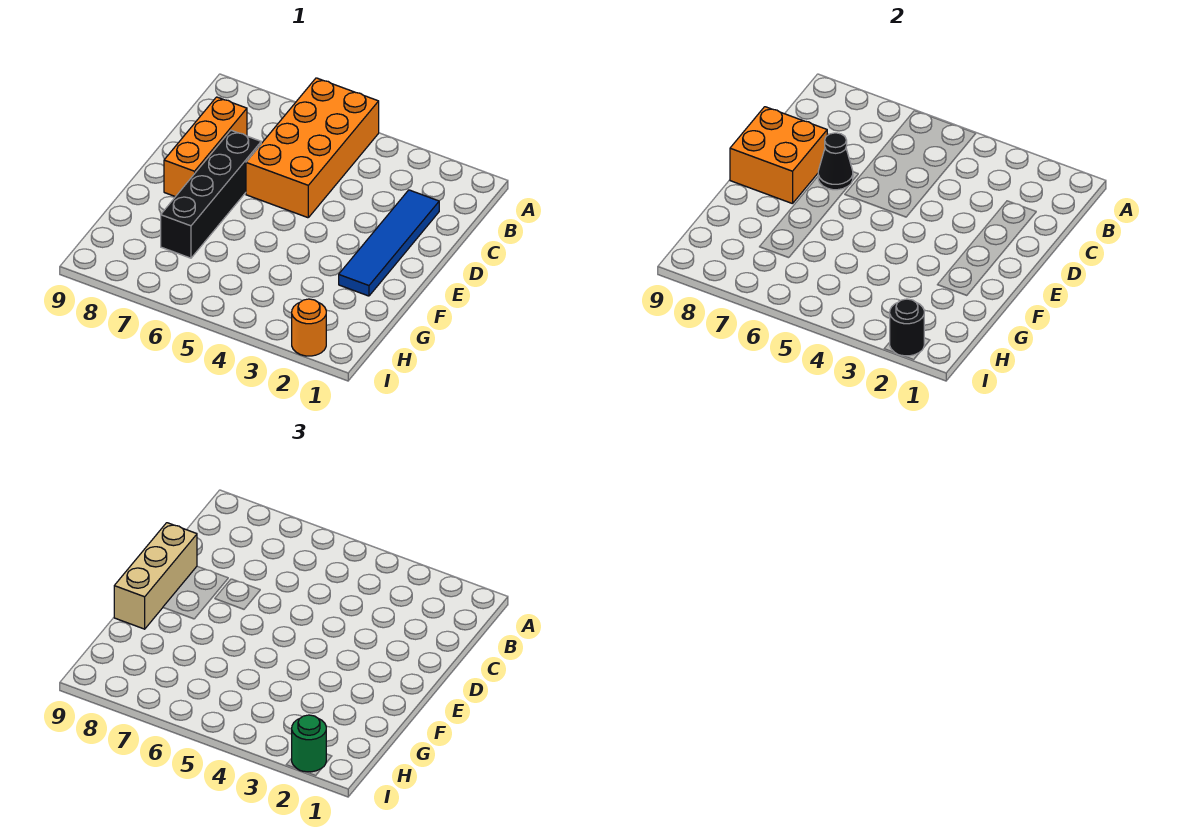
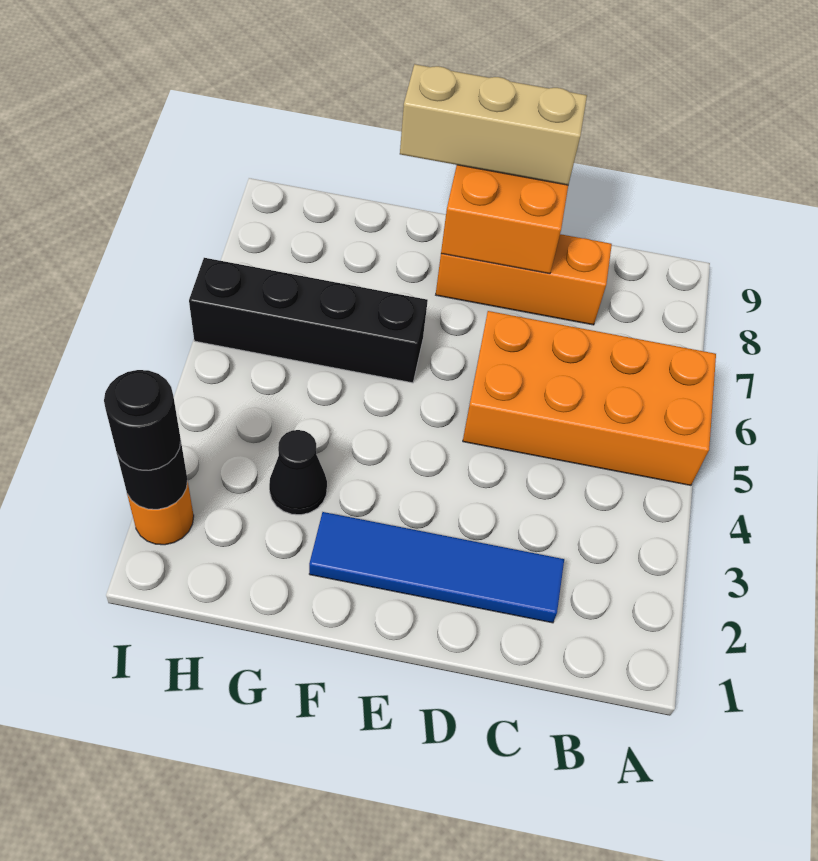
black brick D7:G7 level 1 -> black brick F6:I6 level 1
black cone D7 level 2 -> black cone G3 level 1
green round brick I2 level 3 -> black round brick I2 level 3

